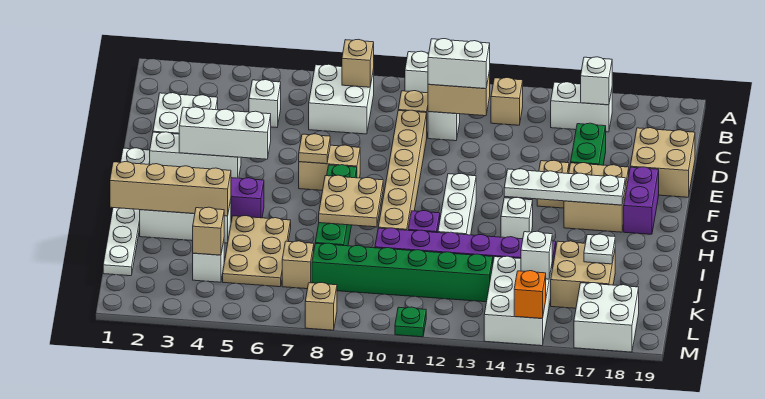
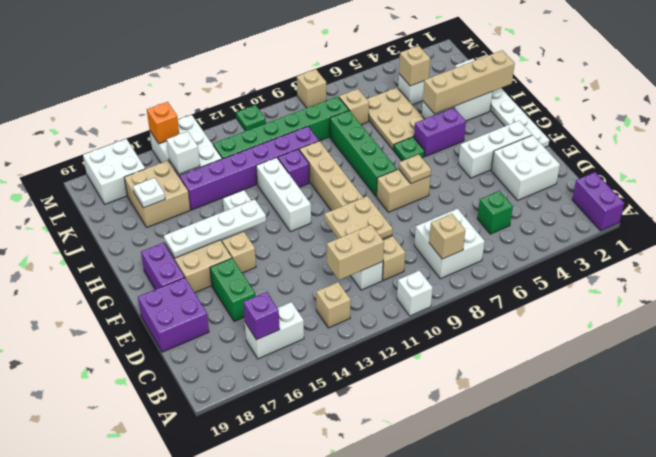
none -> purple brick A1:B1 level 1
white brick B16 level 2 -> purple brick B16 level 2
white brick C5 level 1 -> green brick C5 level 1
white brick C11:C12 level 3 -> none
tan brick D18:E19 level 1 -> purple brick D18:E19 level 1
white brick F3:F5 level 2 -> none
none -> green plate H6 level 1
tan plate H8:I9 level 2 -> tan plate D10:E11 level 2

